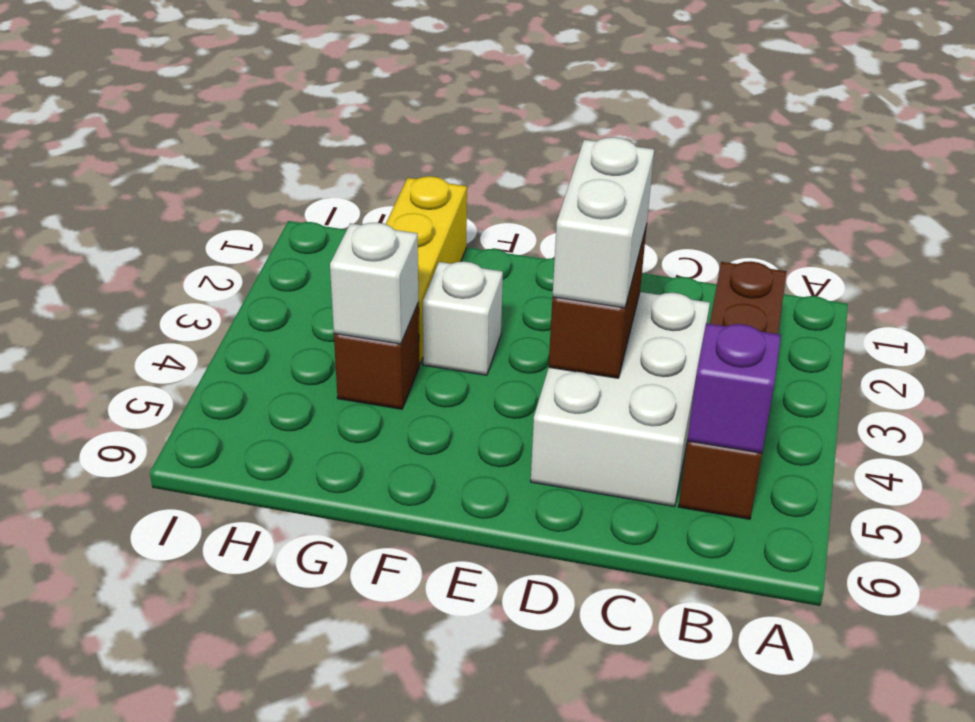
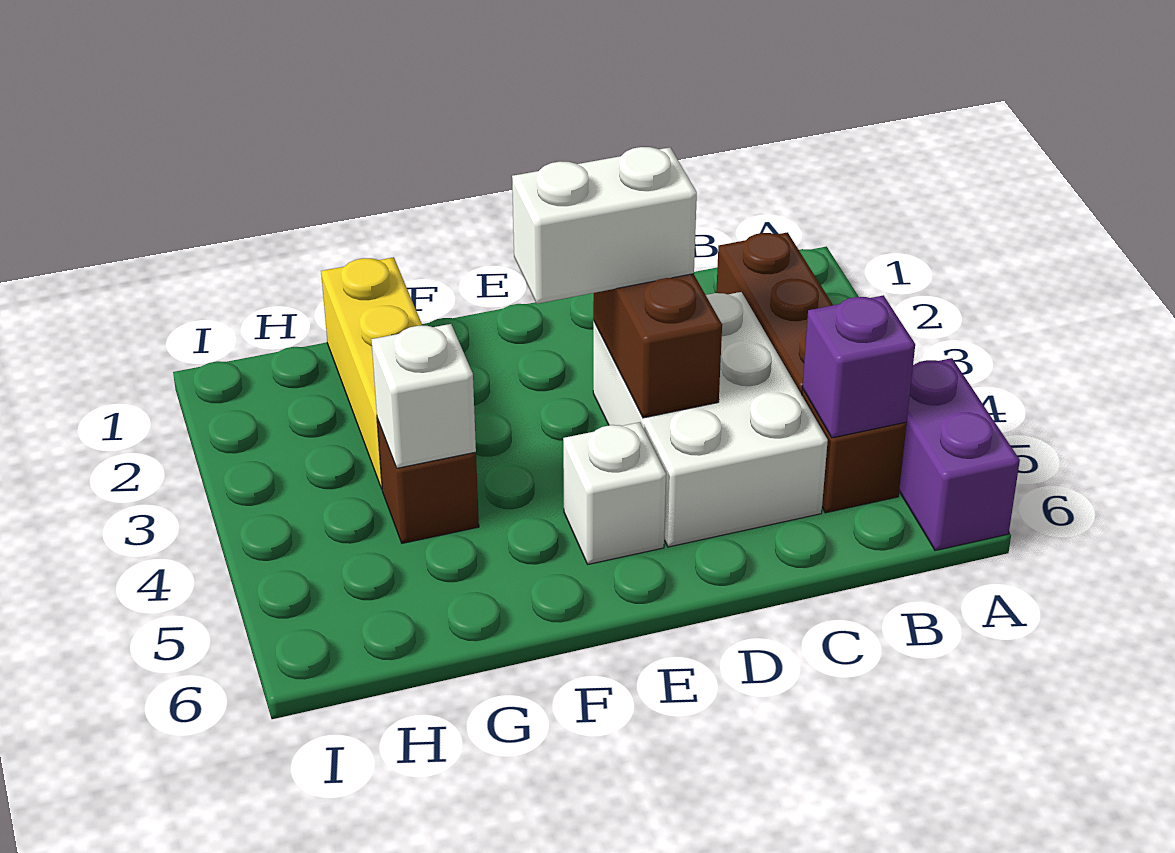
none -> purple brick A5:A6 level 1
white brick D3:D4 level 3 -> white brick D3:E3 level 3
white brick F3 level 1 -> white brick E5 level 1

